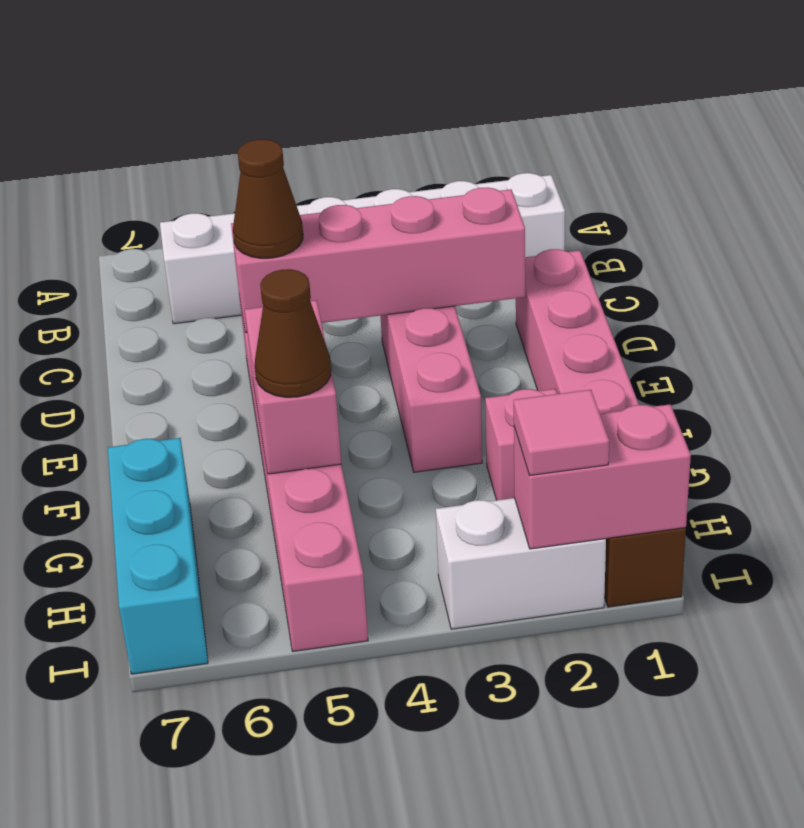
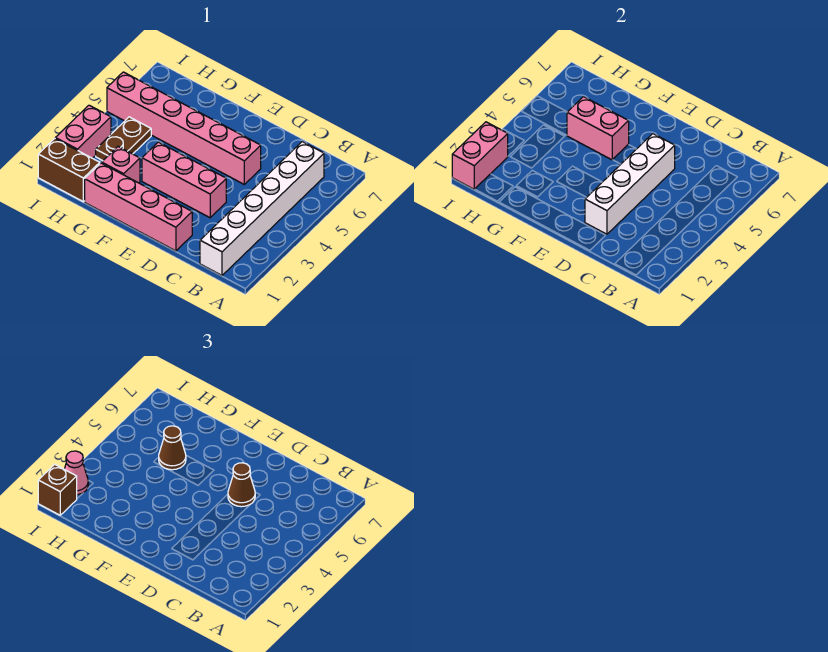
pink brick D2:D5 level 2 -> white brick D2:D5 level 2
cyan brick G7:I7 level 1 -> none
none -> brown plate H3:H4 level 1
none -> brown brick I1 level 3
white brick I2:I3 level 1 -> pink brick I2:I3 level 1
pink tile I2 level 3 -> pink cone I2 level 3

